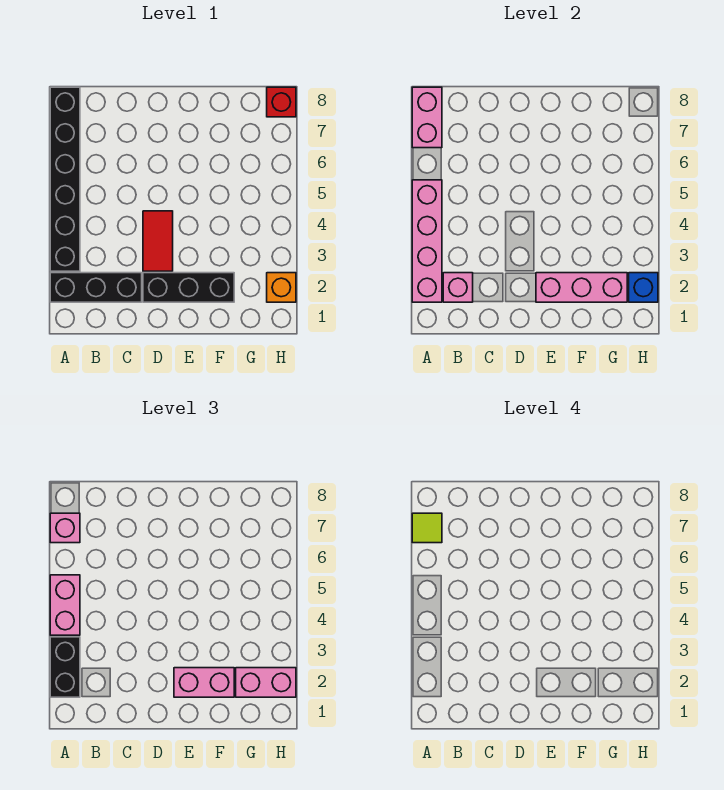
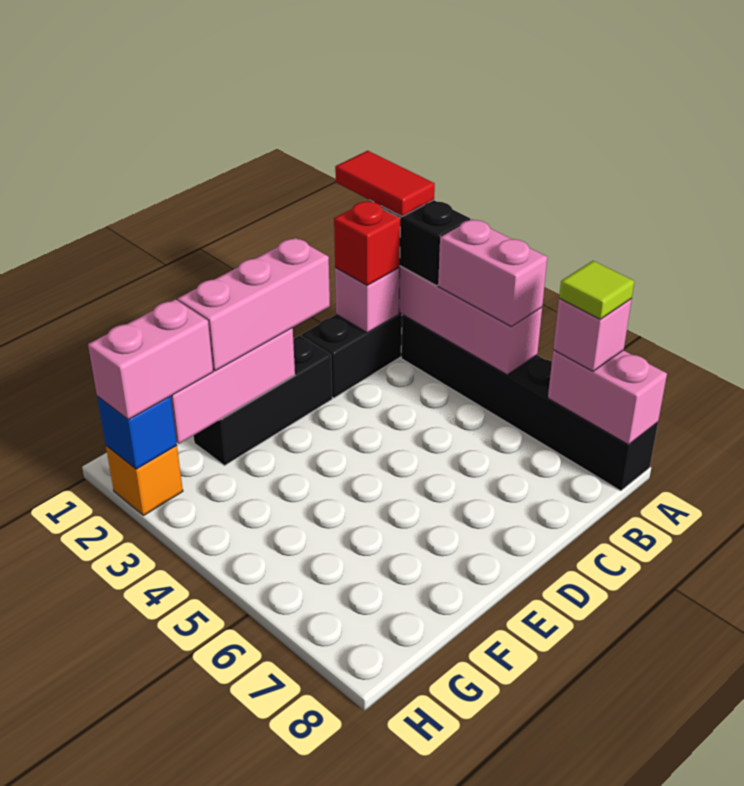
red tile D3:D4 level 1 -> red tile A1:A2 level 4
pink brick E2:F2 level 3 -> pink brick D2:F2 level 3
red brick H8 level 1 -> red brick B2 level 3

